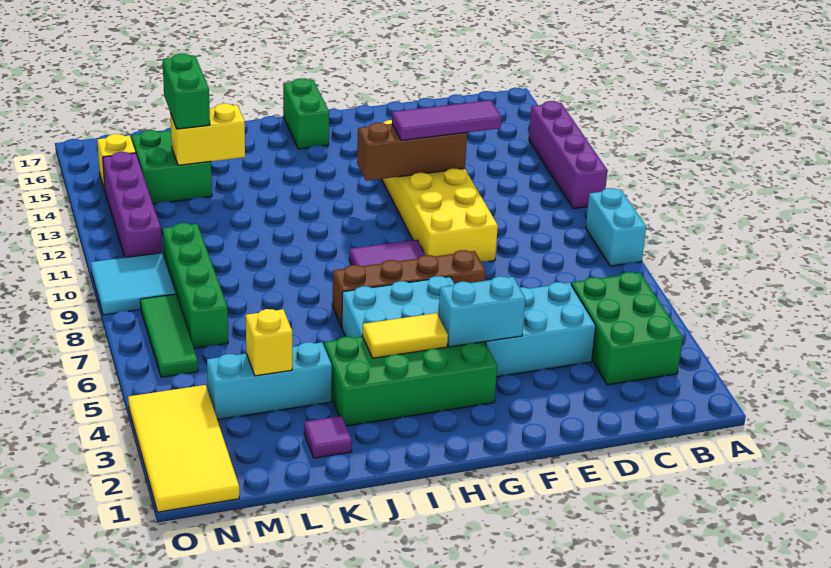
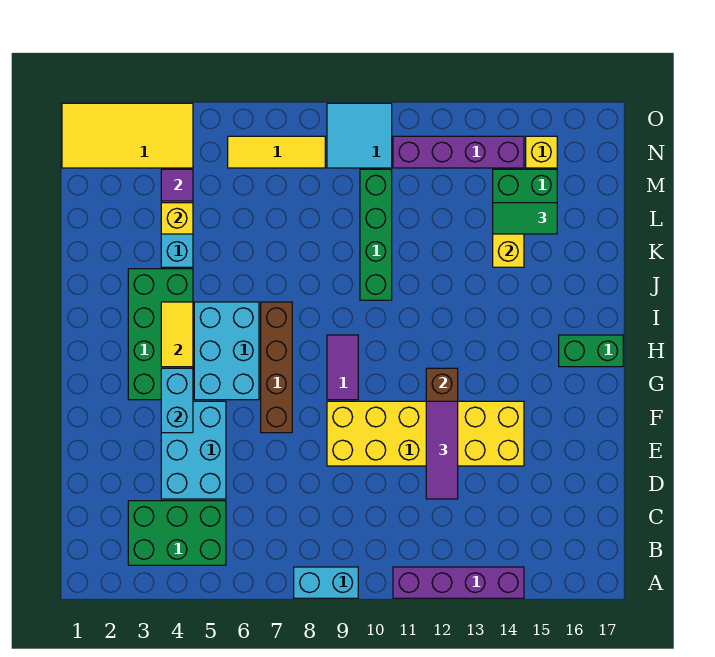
purple tile K2 level 1 -> purple tile M4 level 2
green brick L14:L15 level 3 -> green tile L14:L15 level 3
green brick M7:M10 level 1 -> green brick J10:M10 level 1
green tile N6:N8 level 1 -> yellow tile N6:N8 level 1

